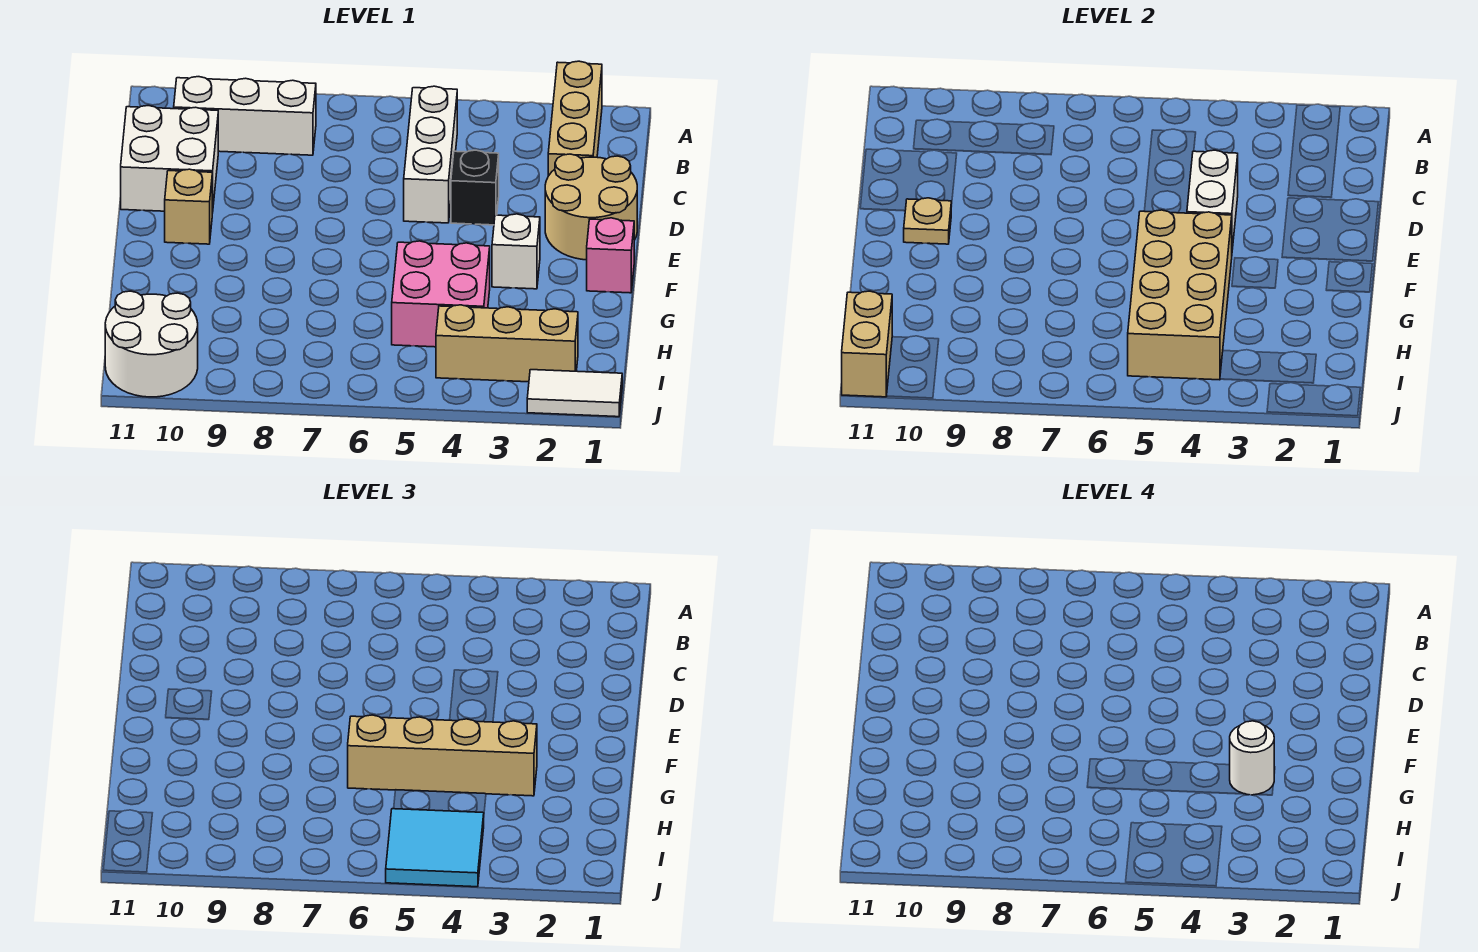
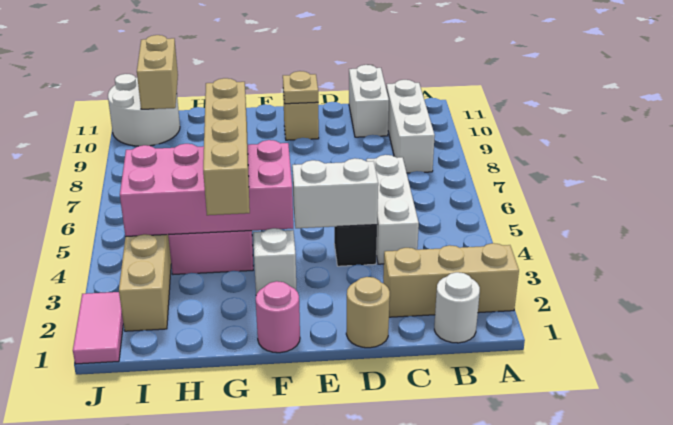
white brick B5:D5 level 1 -> white brick C4:C6 level 1
white brick C10:D11 level 1 -> white brick C10:C11 level 1
tan round brick D1:E2 level 1 -> tan round brick D1 level 1
pink brick F1 level 1 -> pink round brick F1 level 1
tan brick F4:I5 level 2 -> pink brick F4:I5 level 2
white round brick G3 level 4 -> white round brick B1 level 1
cyan tile I4:J5 level 3 -> none
tan brick I11:J11 level 2 -> tan brick I10:I11 level 2
white tile J1:J2 level 1 -> pink tile J1:J2 level 1

